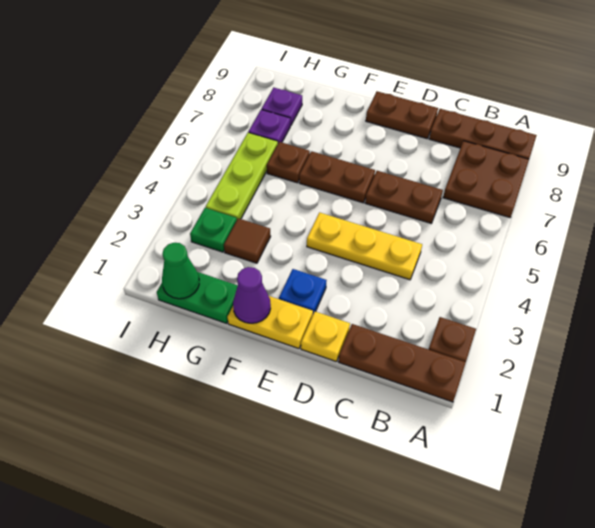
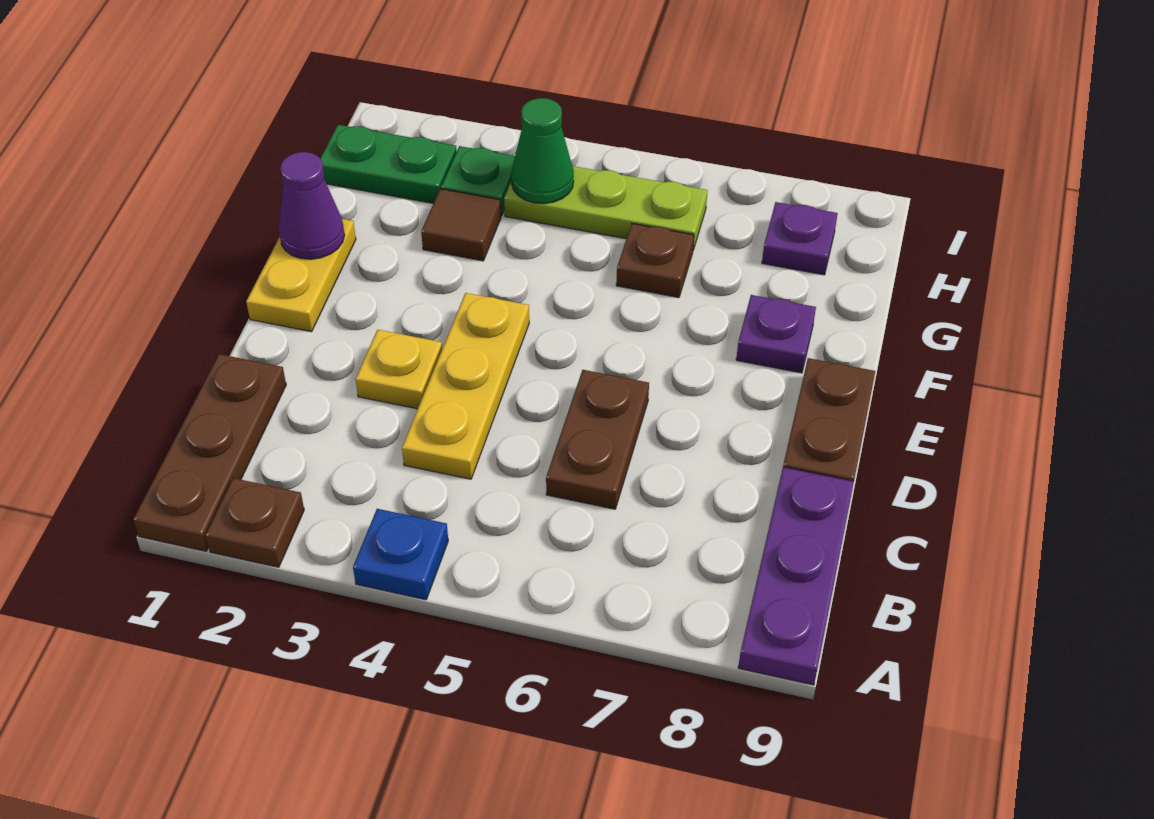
brown plate A7:B8 level 1 -> none
brown plate A9:C9 level 1 -> purple plate A9:C9 level 1
yellow plate D1 level 1 -> yellow plate D3 level 1
blue plate E2 level 1 -> blue plate A4 level 1
brown plate E6:F6 level 1 -> none
green plate G1:H1 level 1 -> green plate H1:H2 level 1
green cone H1 level 2 -> green cone H4 level 2
purple plate H7 level 1 -> purple plate F8 level 1

